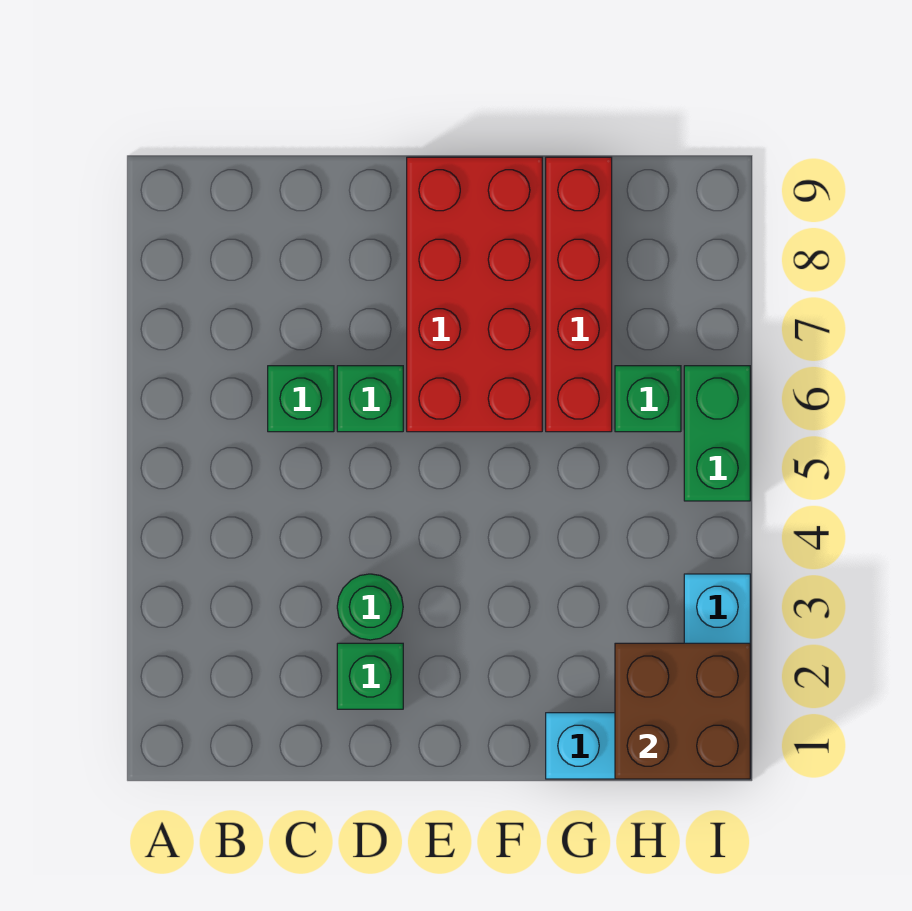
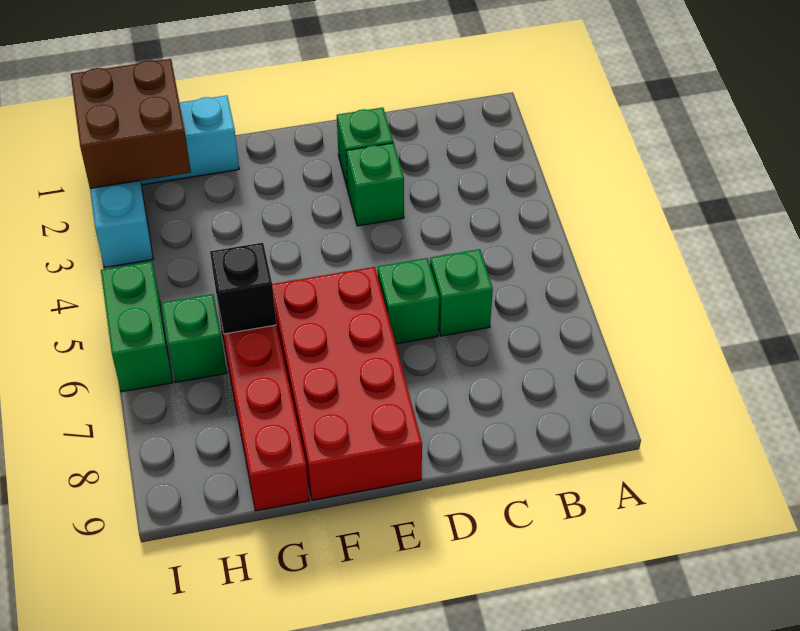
green round brick D3 level 1 -> green brick D3 level 1
none -> black brick G6 level 2

